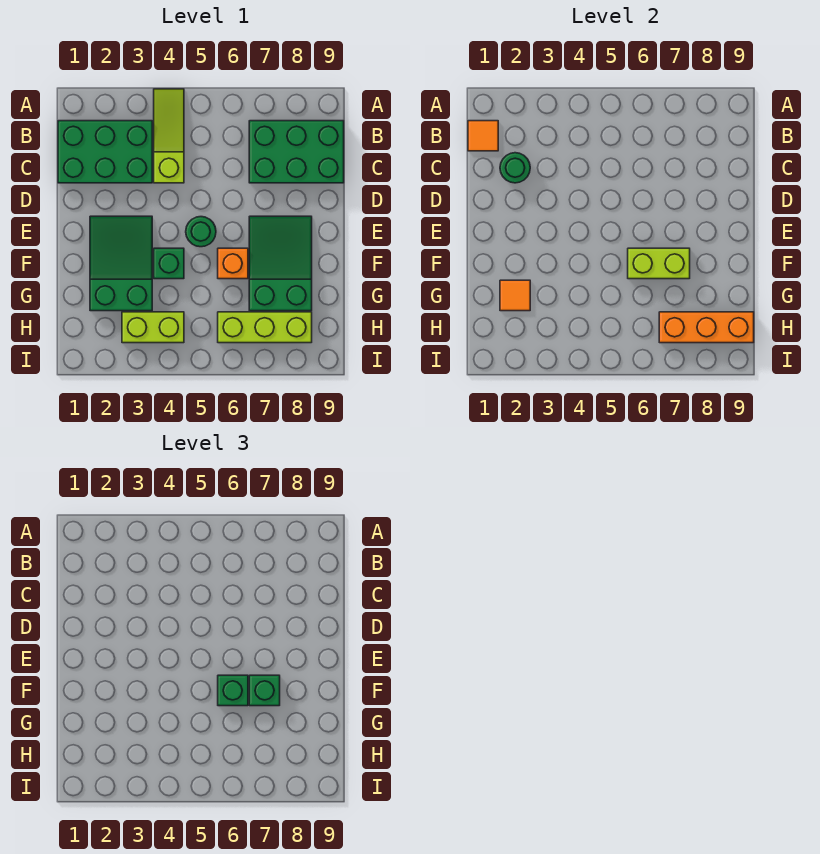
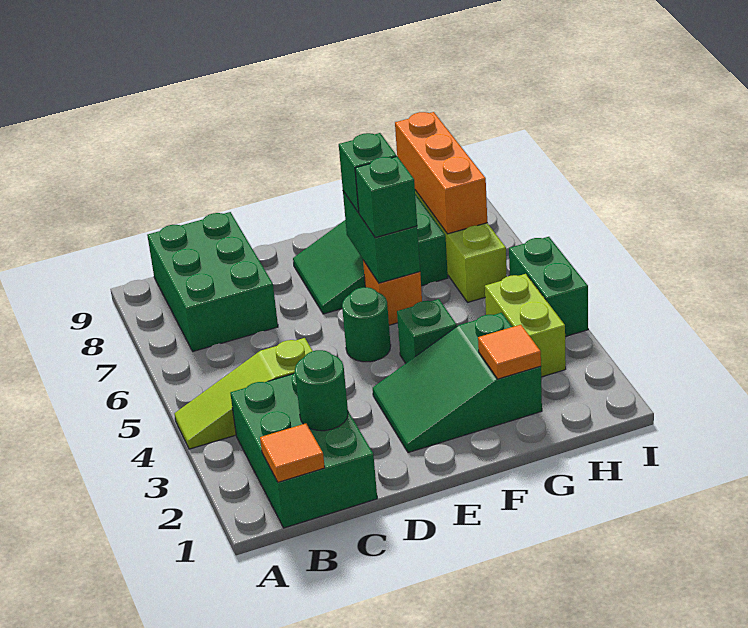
lime brick F6:F7 level 2 -> green brick F6:F7 level 2
none -> green brick I4:I5 level 1

